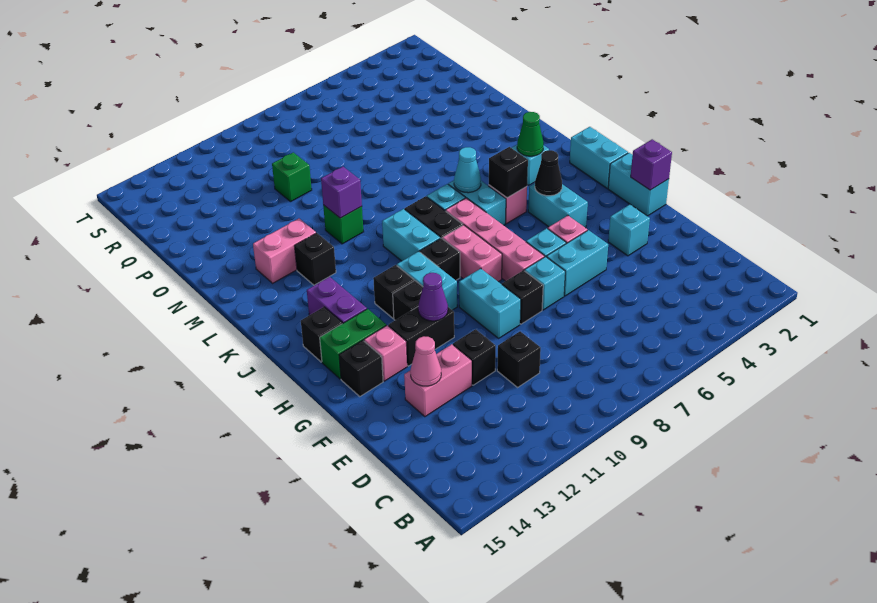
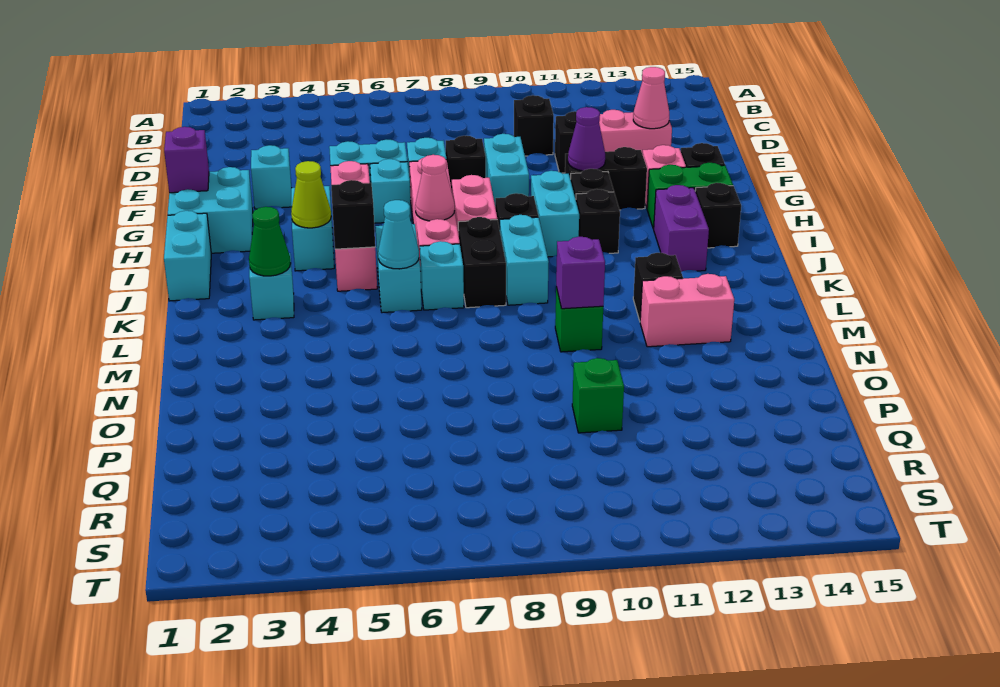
cyan brick G1:H1 level 1 -> cyan brick G1:H2 level 1
black cone I4 level 2 -> lime cone I4 level 2
none -> pink cone I7 level 2

